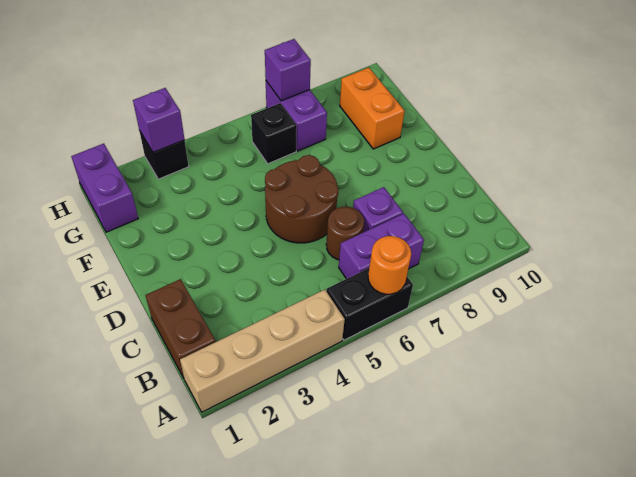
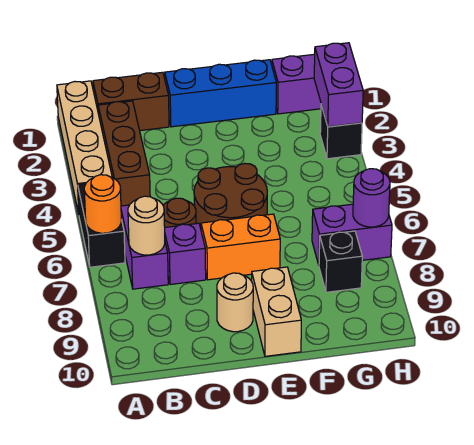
none -> brown brick B2:B4 level 1
none -> tan round brick B7 level 2
none -> blue brick D1:F1 level 1
none -> tan round brick D9 level 1
none -> tan brick E9:E10 level 1
orange brick F9:G9 level 1 -> orange brick D7:E7 level 1
black brick G6 level 1 -> black brick G8 level 1
purple brick H3 level 2 -> purple brick H2:H3 level 2
purple brick H7 level 2 -> purple round brick H7 level 2

